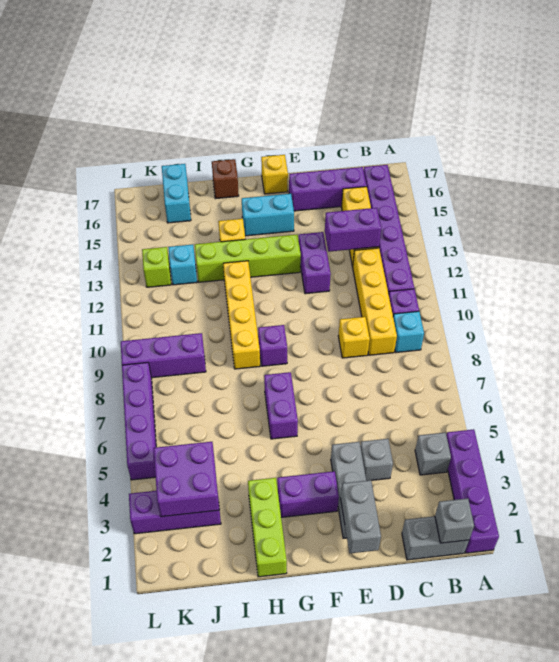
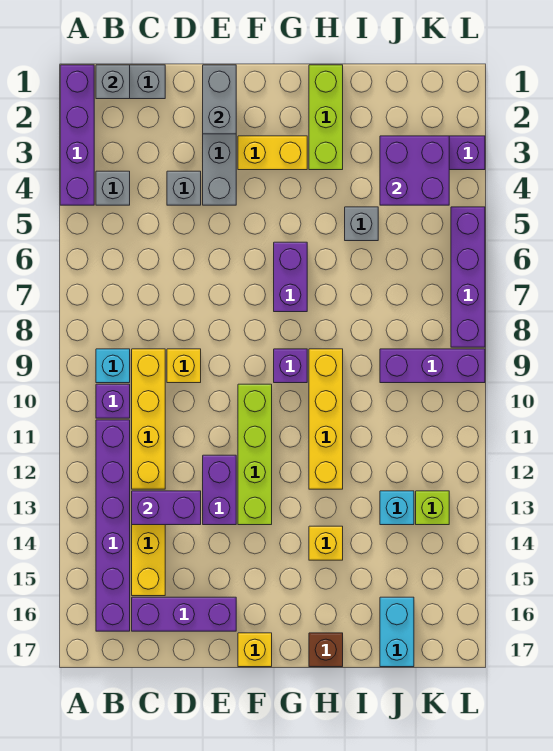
purple brick F3:G3 level 1 -> yellow brick F3:G3 level 1
lime brick F13:I13 level 1 -> lime brick F10:F13 level 1
cyan brick F15:G15 level 1 -> none
none -> grey brick I5 level 1

